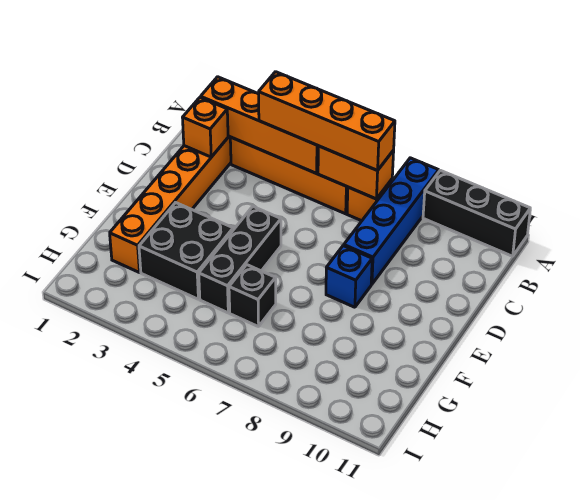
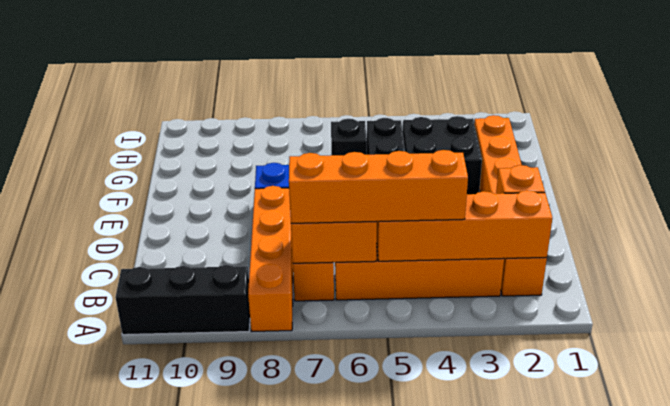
blue brick A8:D8 level 1 -> orange brick A8:D8 level 1

